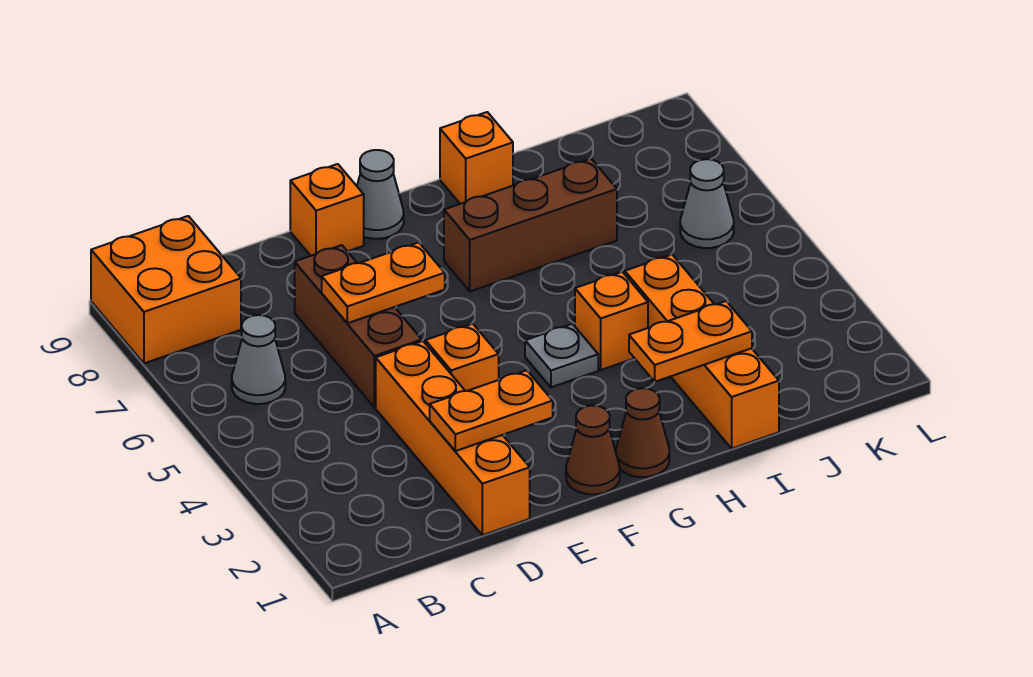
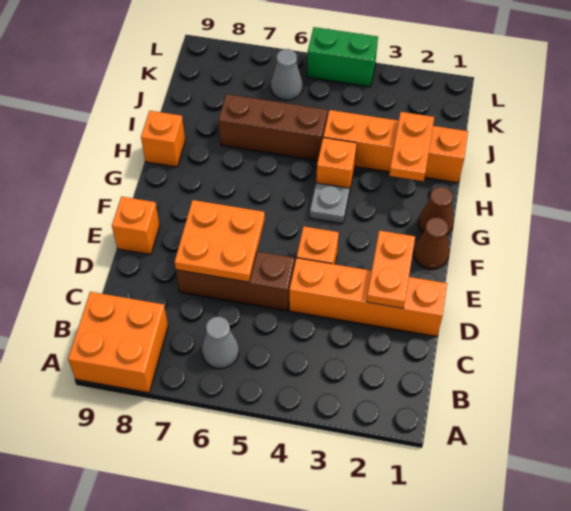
orange plate D6:E6 level 2 -> orange plate D6:E7 level 2
grey cone F9 level 1 -> none
brown brick G7:I7 level 1 -> brown brick I5:I7 level 1
none -> green brick L4:L5 level 1

